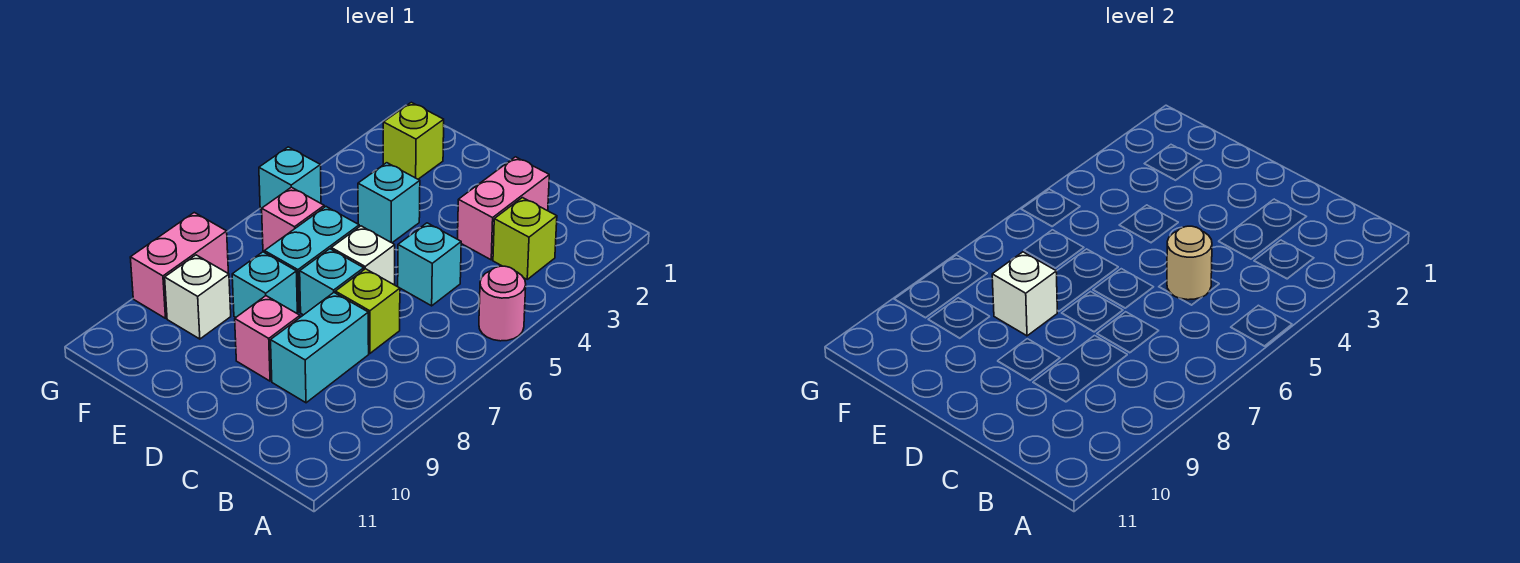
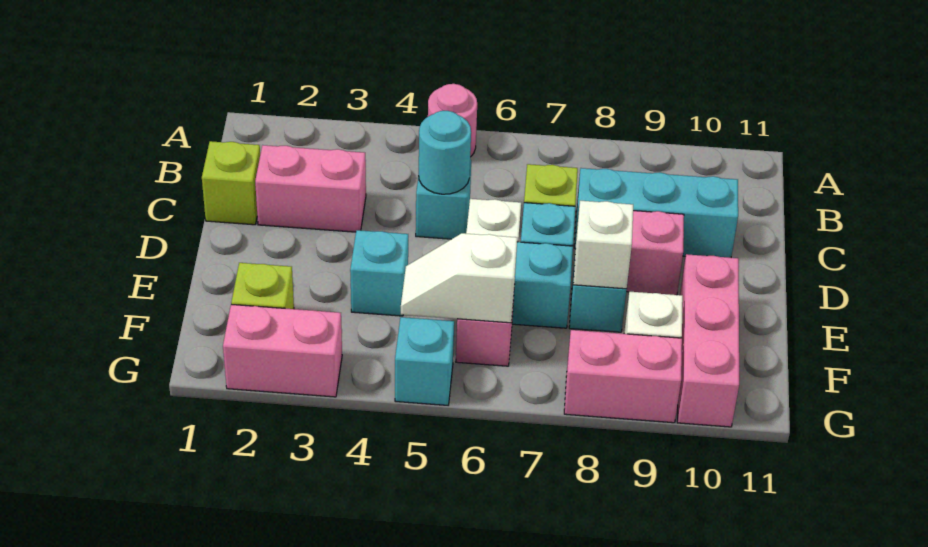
lime brick B3 level 1 -> lime brick C1 level 1
tan round brick C5 level 2 -> cyan round brick C5 level 2
cyan brick C8:C9 level 1 -> cyan brick C8:C10 level 1
none -> pink brick E10:G10 level 1
none -> white slope F5:F6 level 2 top 6
none -> pink brick G2:G3 level 1

